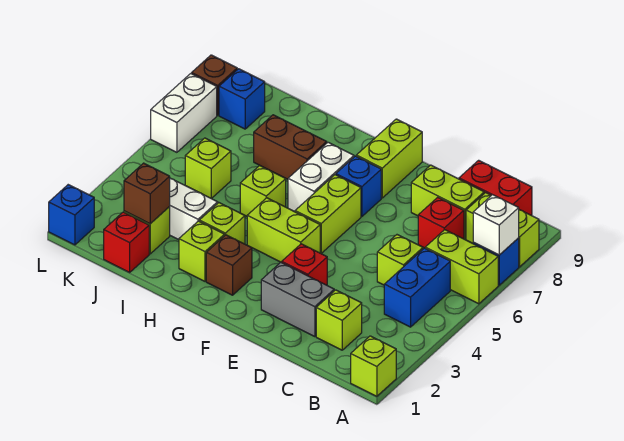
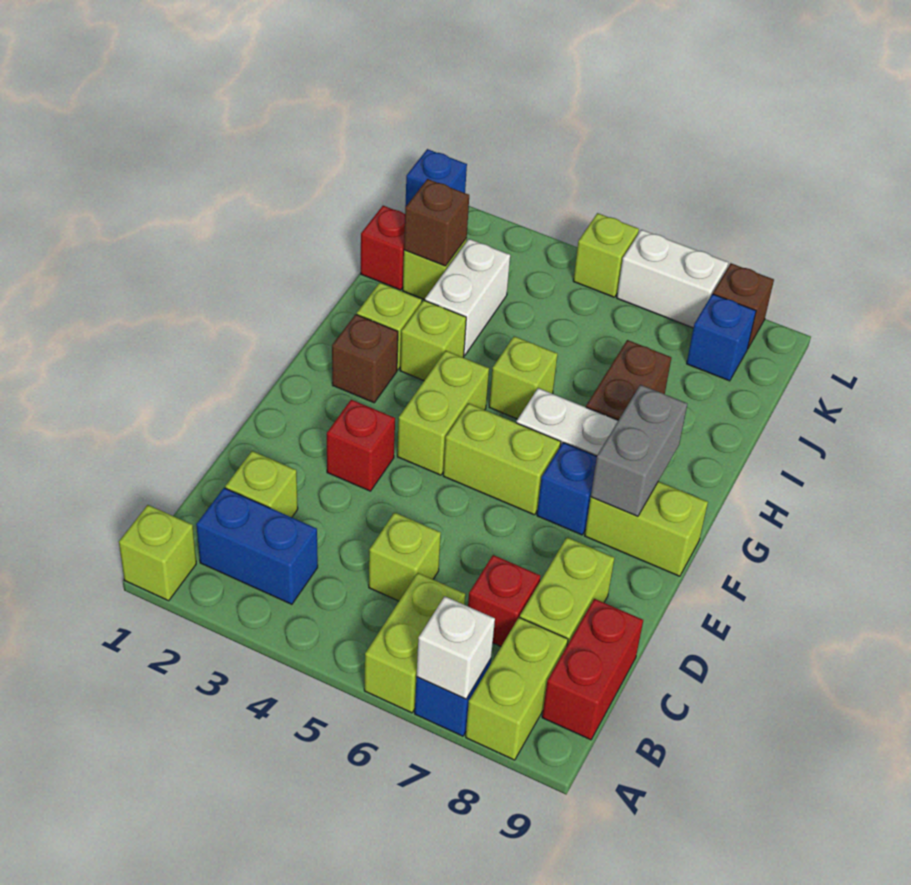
blue brick B4:B5 level 1 -> blue brick B2:B3 level 1
grey brick D2:E2 level 1 -> grey brick F8:G8 level 2
lime brick J5 level 1 -> lime brick L5 level 1

